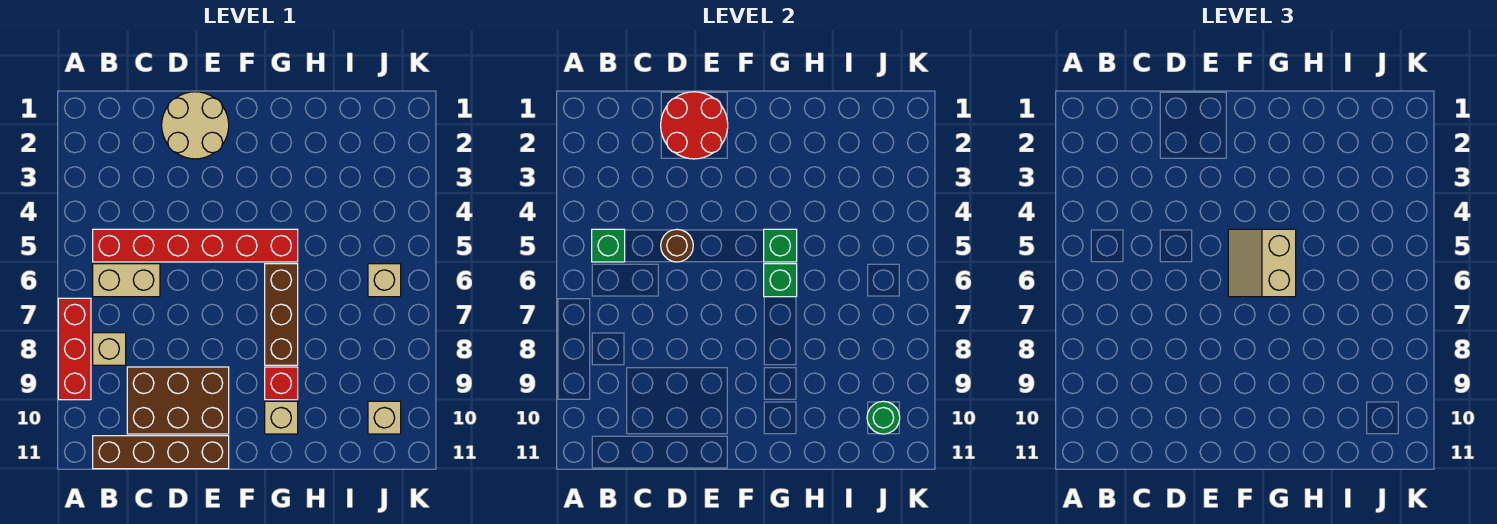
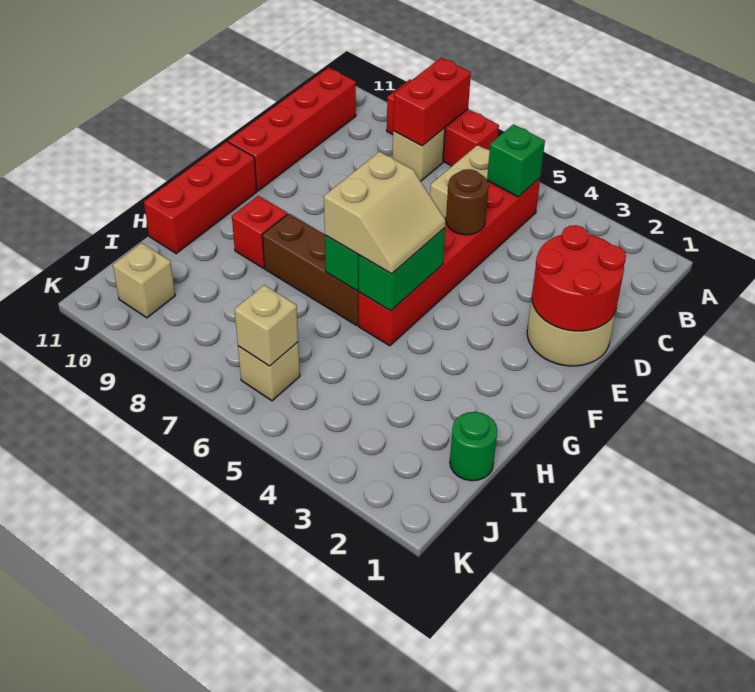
none -> red brick A8:B8 level 2
brown brick B11:E11 level 1 -> red brick B11:E11 level 1
brown brick C9:E10 level 1 -> none
tan slope F5:G6 level 3 top G -> tan slope F5:G6 level 3 top 6
none -> red brick F11:H11 level 1
green brick G5 level 2 -> green brick F5:G5 level 2
tan brick G10 level 1 -> tan brick J6 level 2
green round brick J10 level 2 -> green round brick I1 level 1

